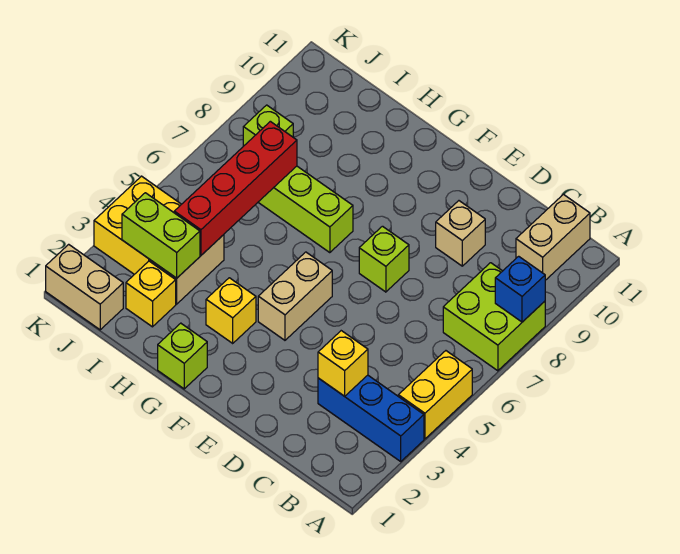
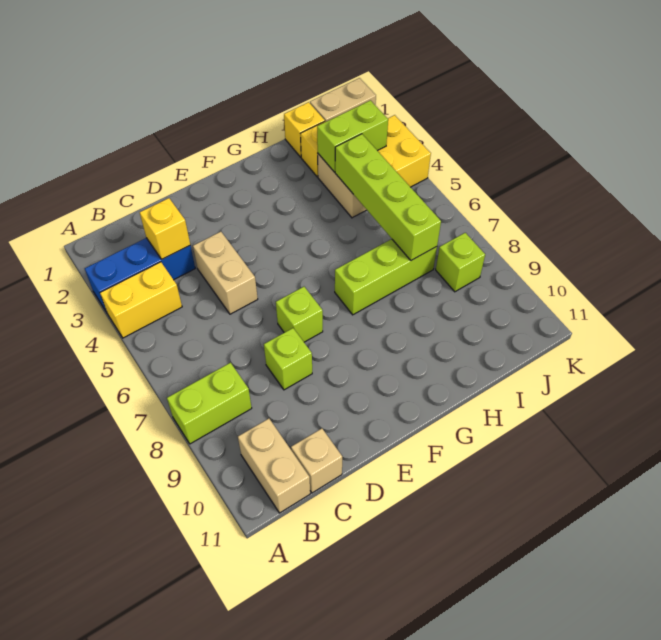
yellow brick A4:A5 level 1 -> yellow brick A4:B4 level 1
lime brick A7:B8 level 1 -> lime brick A8:B8 level 1
blue brick A8 level 2 -> none
tan brick D9 level 1 -> tan brick C11 level 1
tan brick F4:F5 level 1 -> tan brick D4:D5 level 1
lime brick G1 level 1 -> lime brick D8 level 1
yellow brick G3 level 1 -> yellow brick I1 level 1
red brick I4:I7 level 2 -> lime brick I4:I7 level 2

